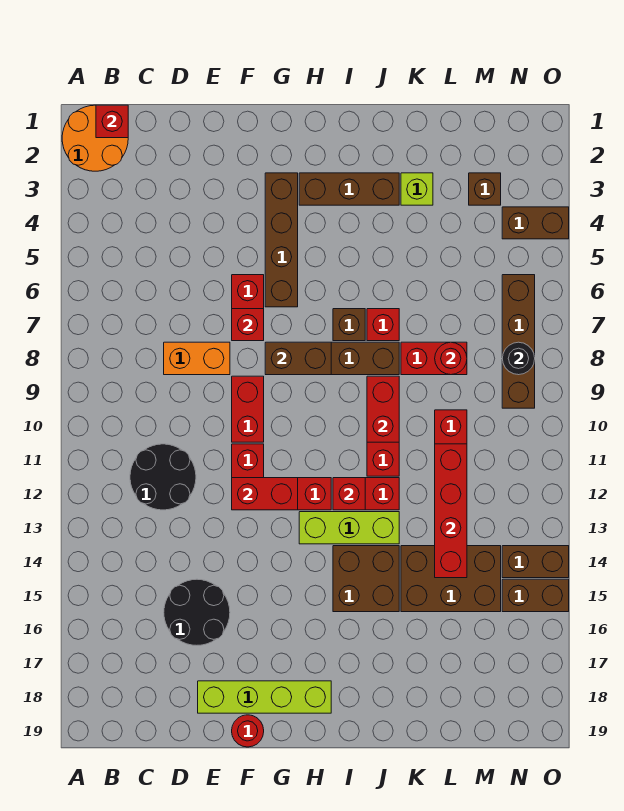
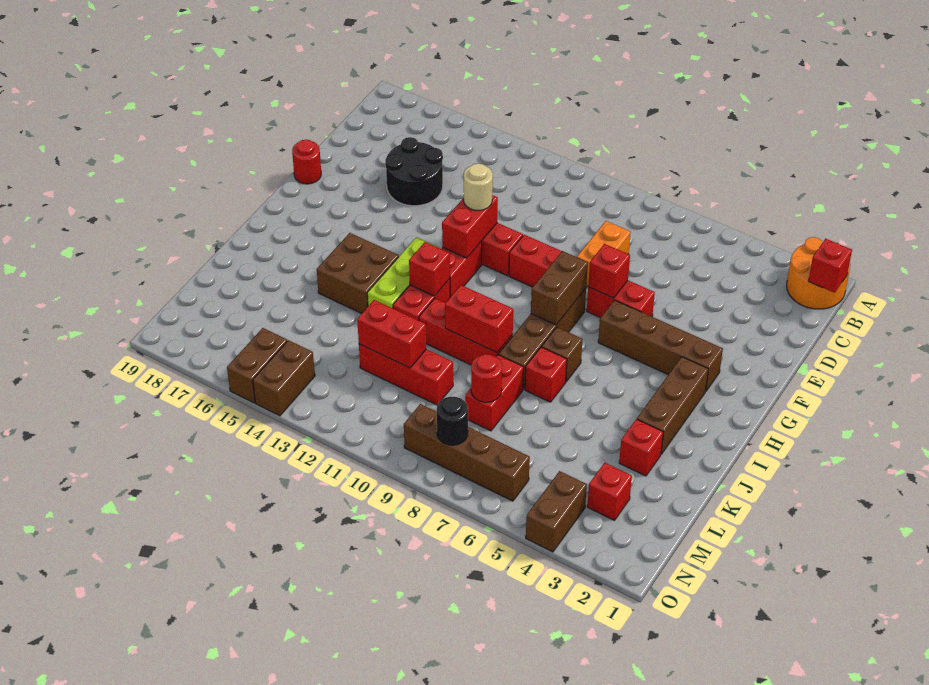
black round brick C11:D12 level 1 -> none
lime brick E18:H18 level 1 -> none
none -> tan round brick F12 level 3
lime brick K3 level 1 -> red brick K3 level 1
brown brick K14:M15 level 1 -> none
red brick L11:L14 level 2 -> red brick L11:L12 level 2
brown brick M3 level 1 -> red brick M3 level 1

